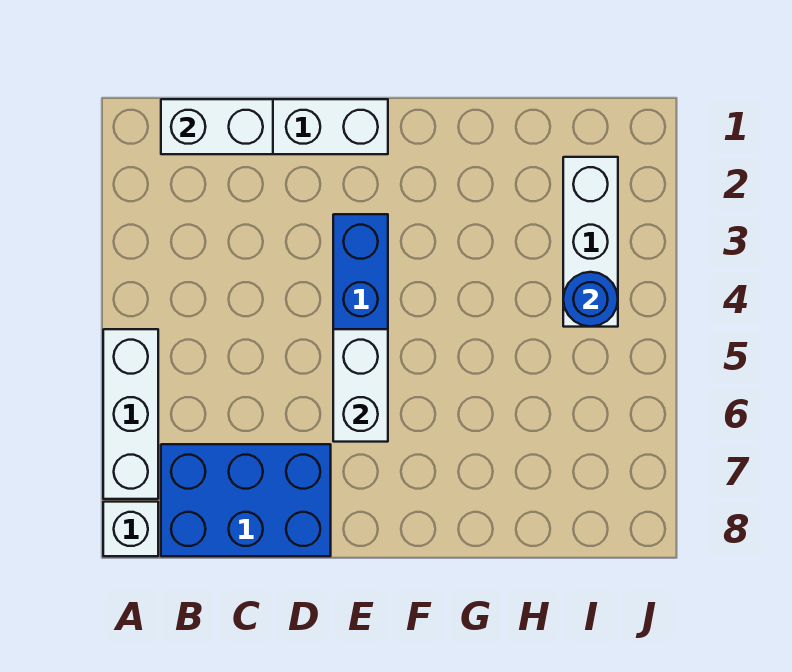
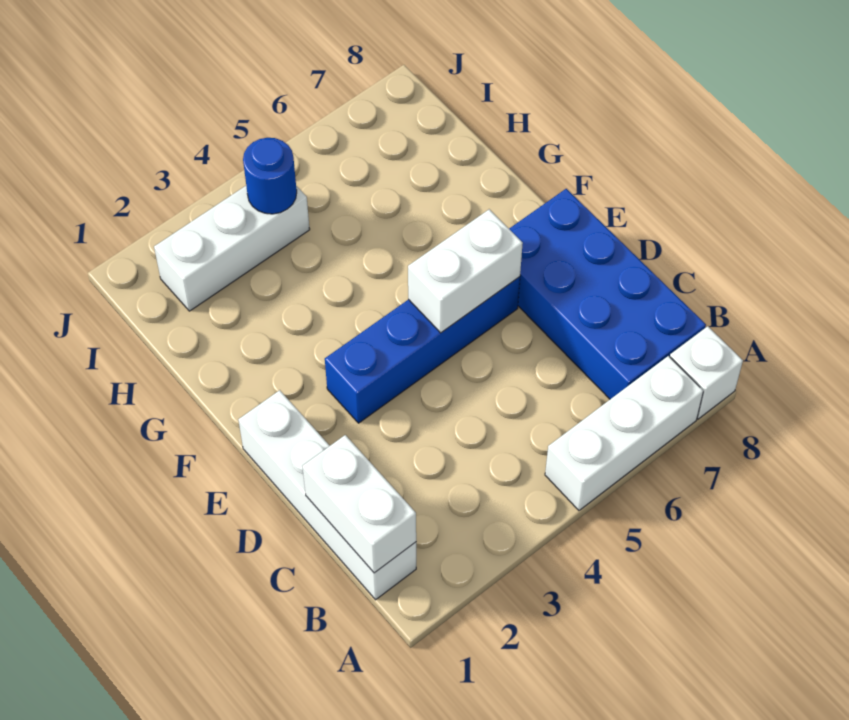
blue brick B7:D8 level 1 -> blue brick B7:E8 level 1

